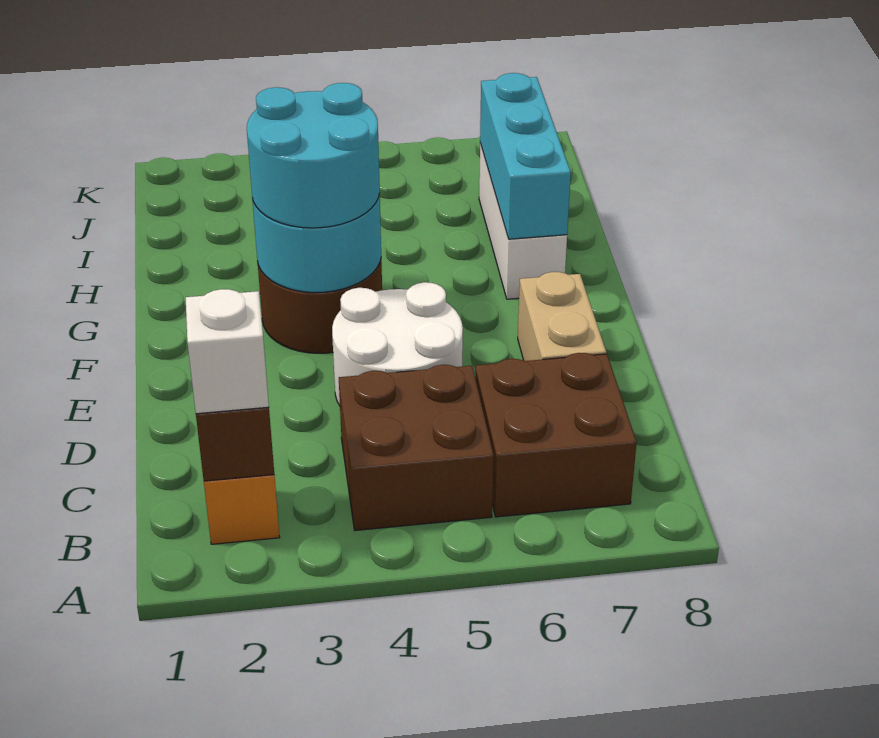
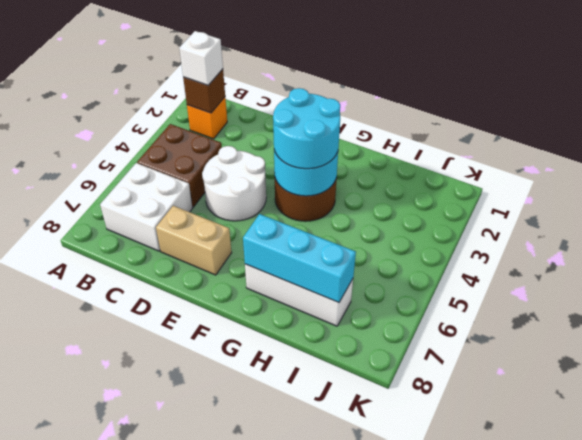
brown brick B6:C7 level 1 -> white brick B6:C7 level 1

